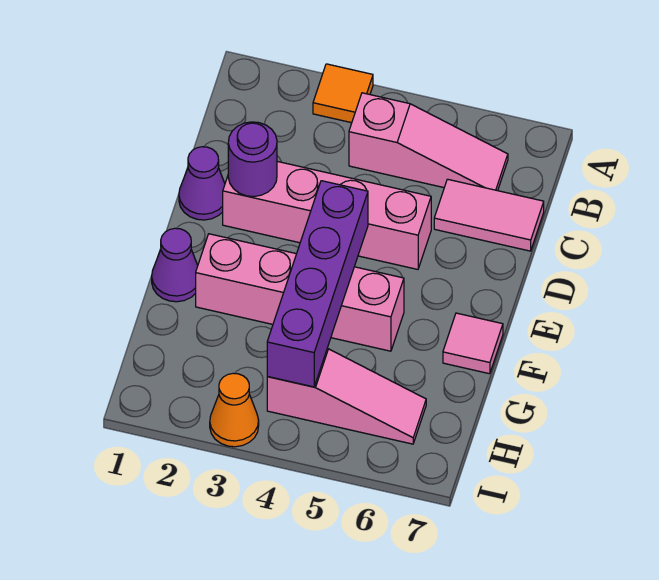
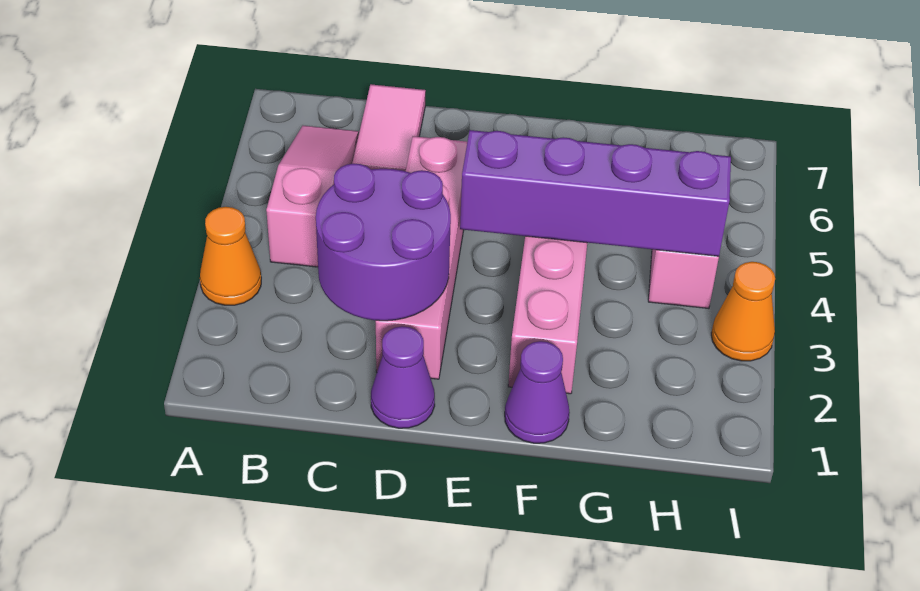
orange tile A3 level 1 -> orange cone A3 level 1
purple round brick D2 level 2 -> purple round brick C2:D3 level 2
pink tile F7 level 1 -> none

